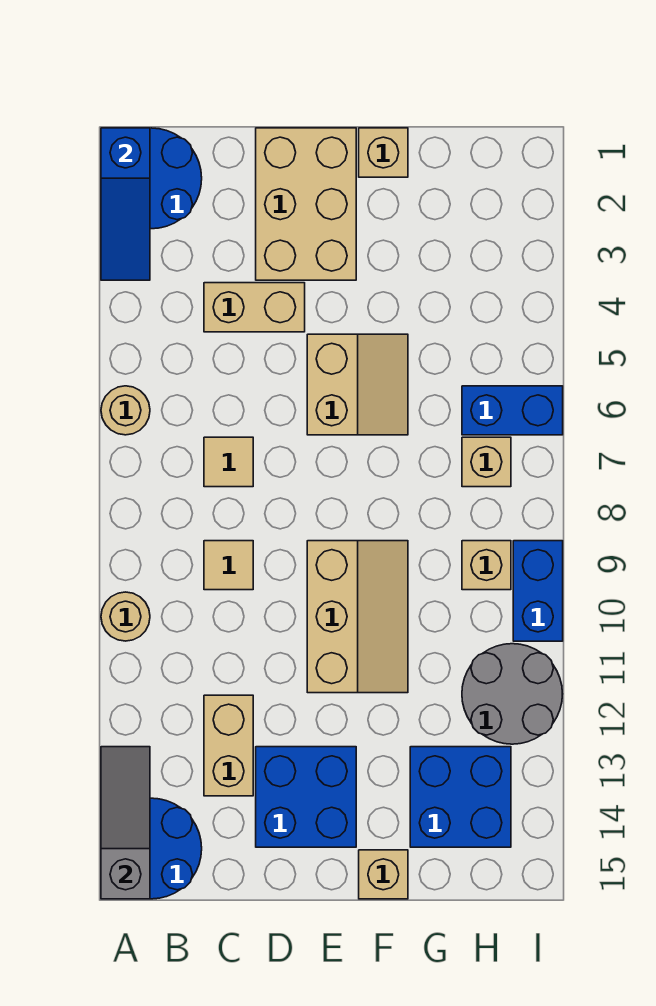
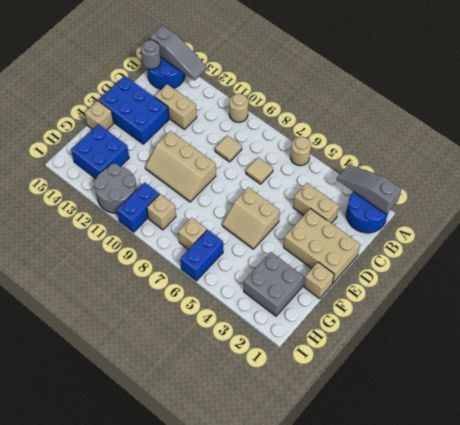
blue slope A1:A3 level 2 top 1 -> grey slope A1:A3 level 2 top 1
none -> grey round brick B15 level 2
tan brick C4:D4 level 1 -> tan brick C3:C4 level 1
blue brick D13:E14 level 1 -> blue brick D13:E15 level 1
none -> grey brick G2:H3 level 1
blue brick I9:I10 level 1 -> blue brick H10:I10 level 1

